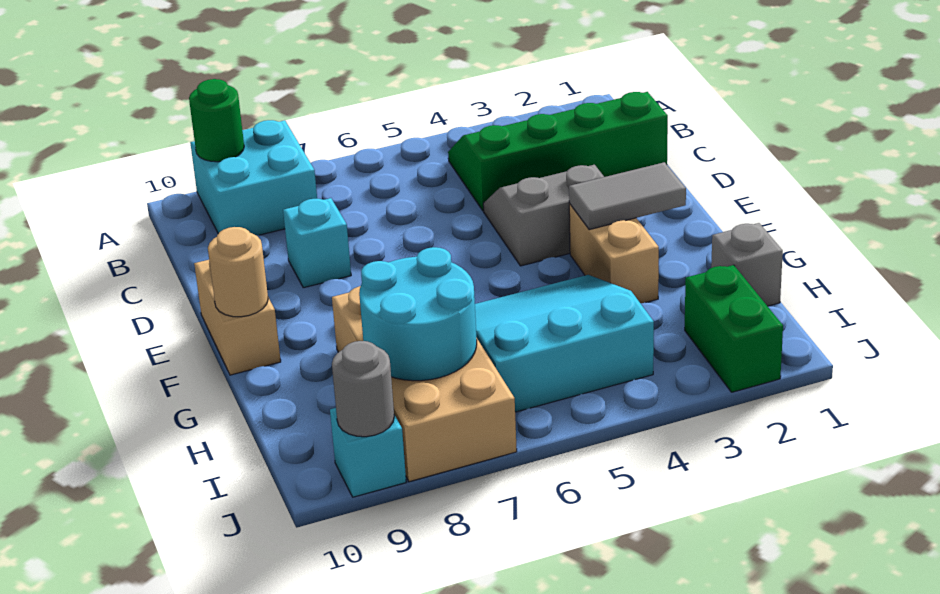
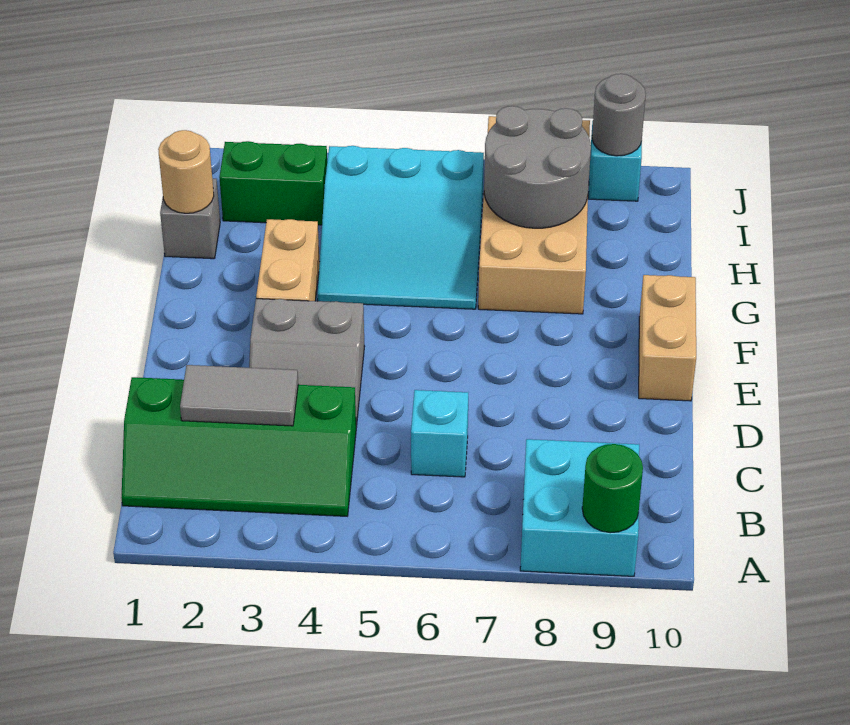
cyan brick D8 level 1 -> cyan brick C6 level 1
grey tile F2:F3 level 2 -> grey tile C2:C3 level 2
tan round brick F10 level 2 -> tan round brick H1 level 2
cyan round brick H7:I8 level 2 -> grey round brick H7:I8 level 2
green brick I2:J2 level 1 -> green brick I2:I3 level 1

